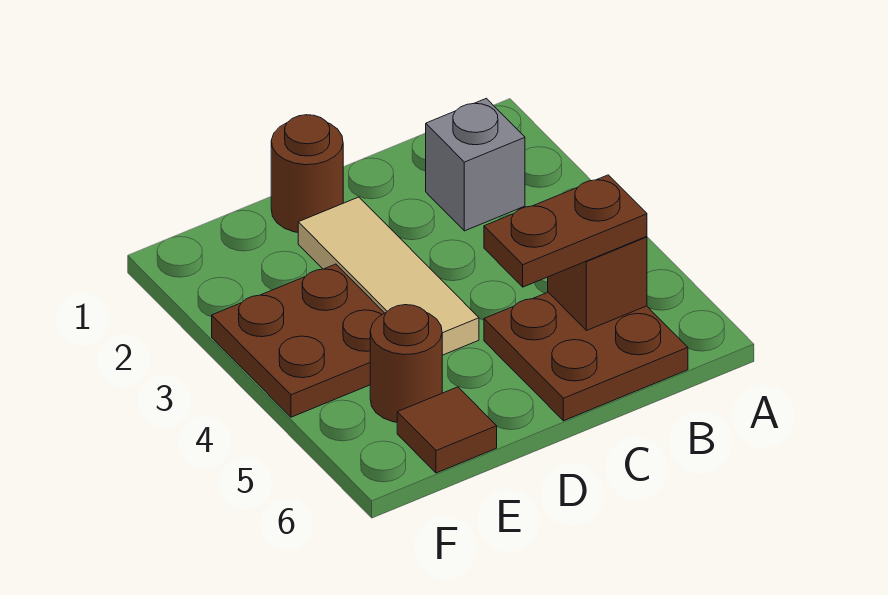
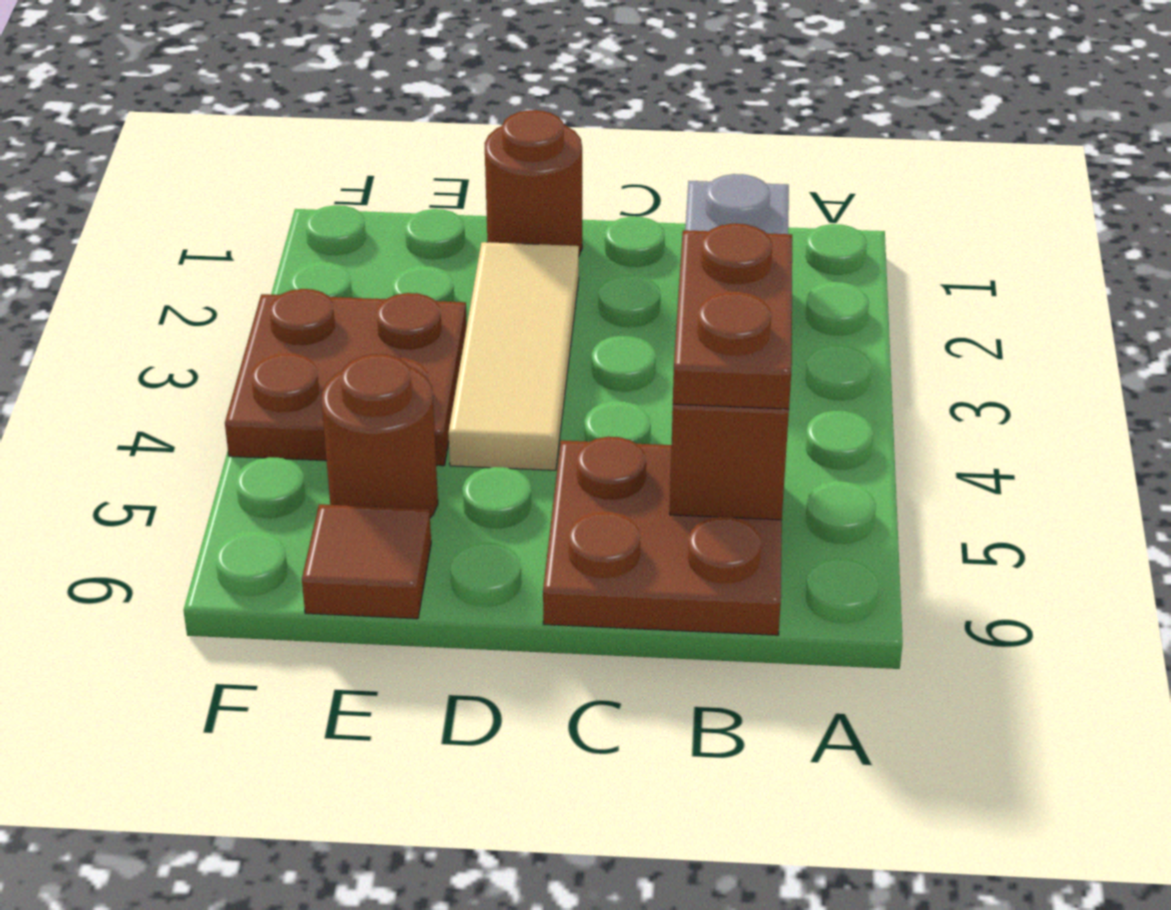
brown plate B5:C5 level 3 -> brown plate B4:B5 level 3

